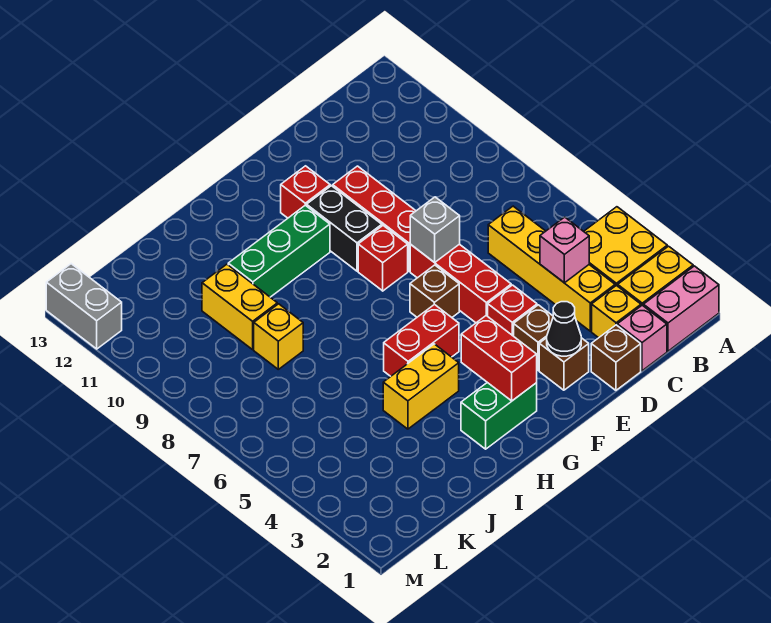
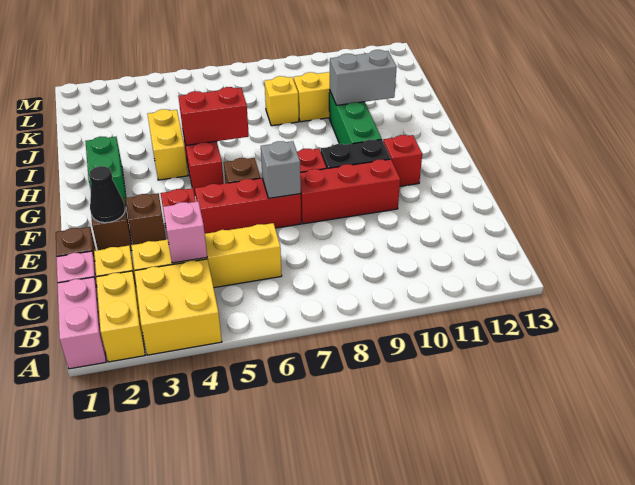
red brick G2:G3 level 2 -> red brick H5:H6 level 2
grey brick M12:M13 level 1 -> grey brick I10:I11 level 2

